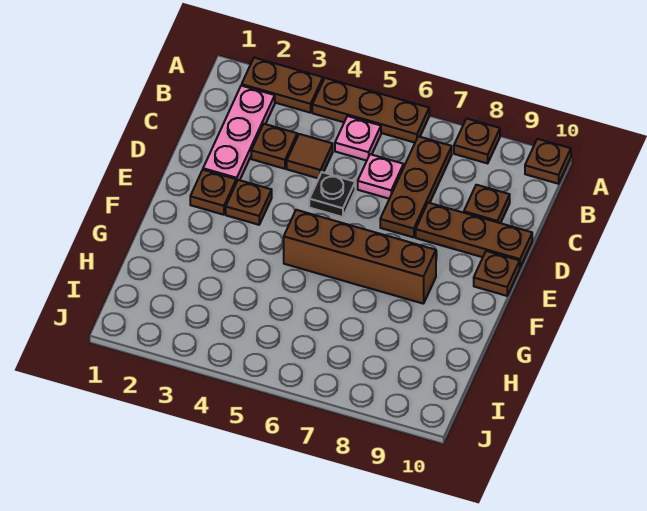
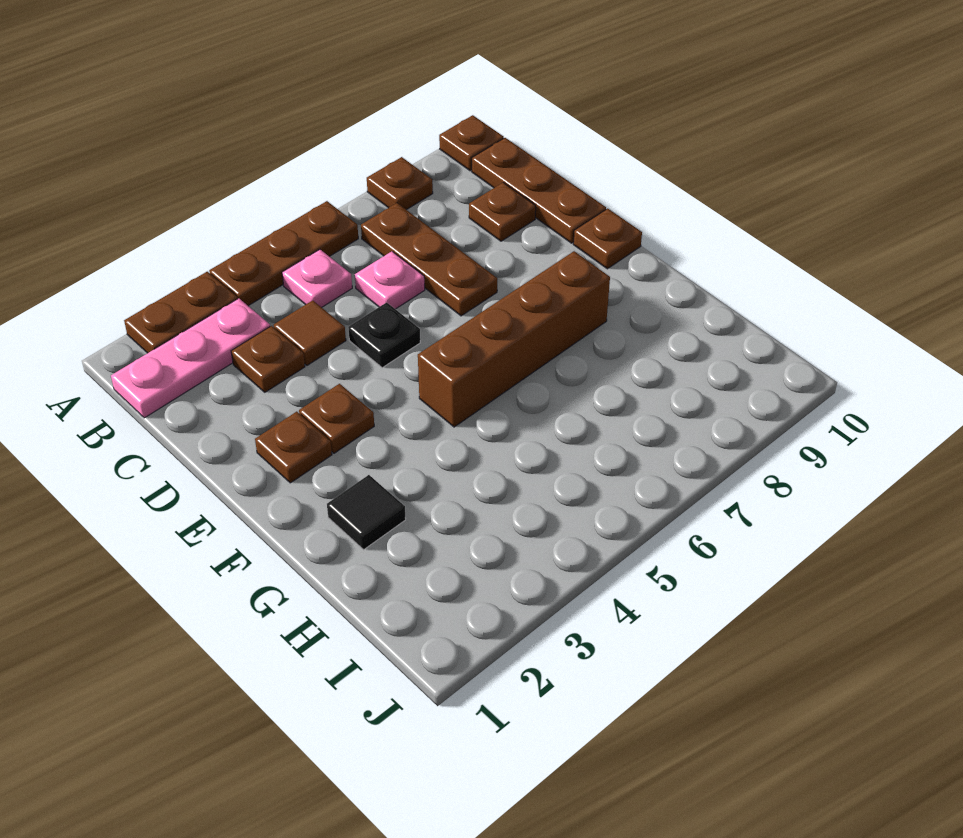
pink plate B2:D2 level 1 -> pink plate B1:B3 level 1
brown plate D8:D10 level 1 -> brown plate B10:D10 level 1
none -> black tile G2 level 1

